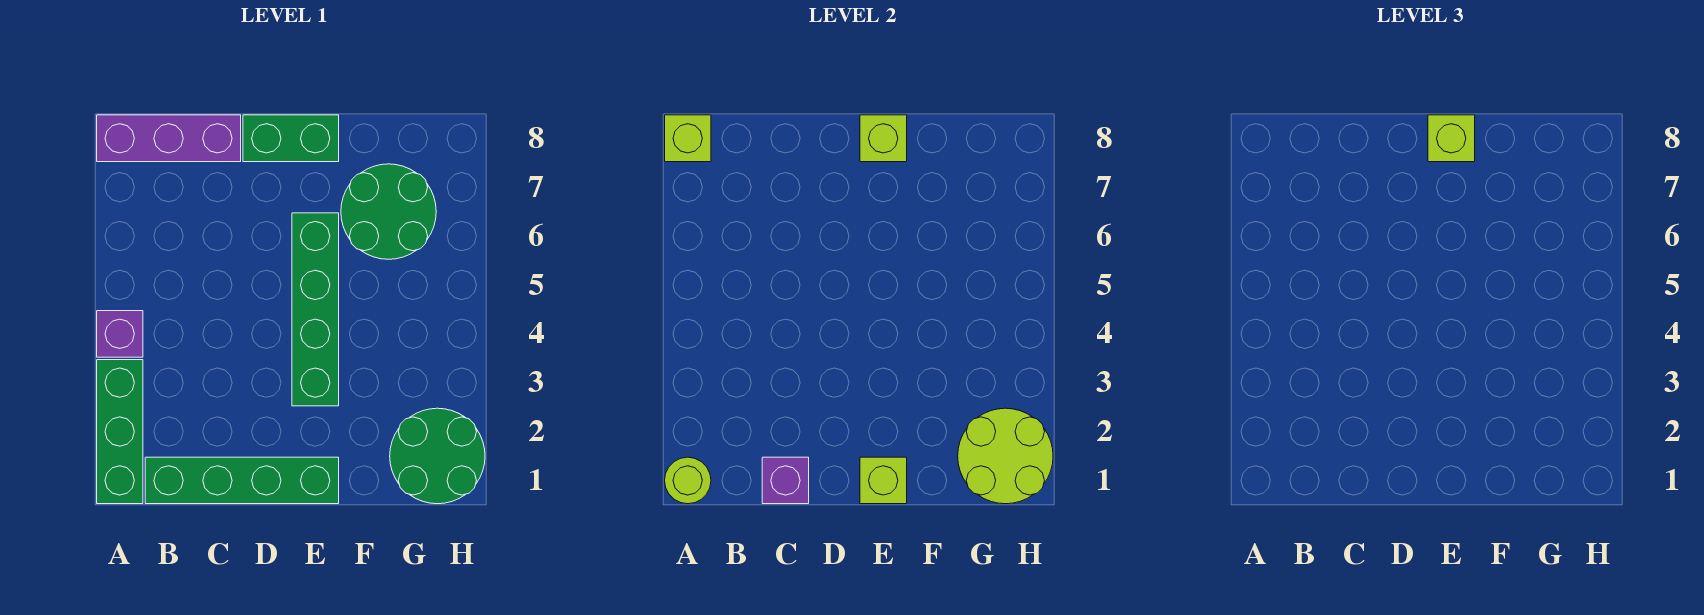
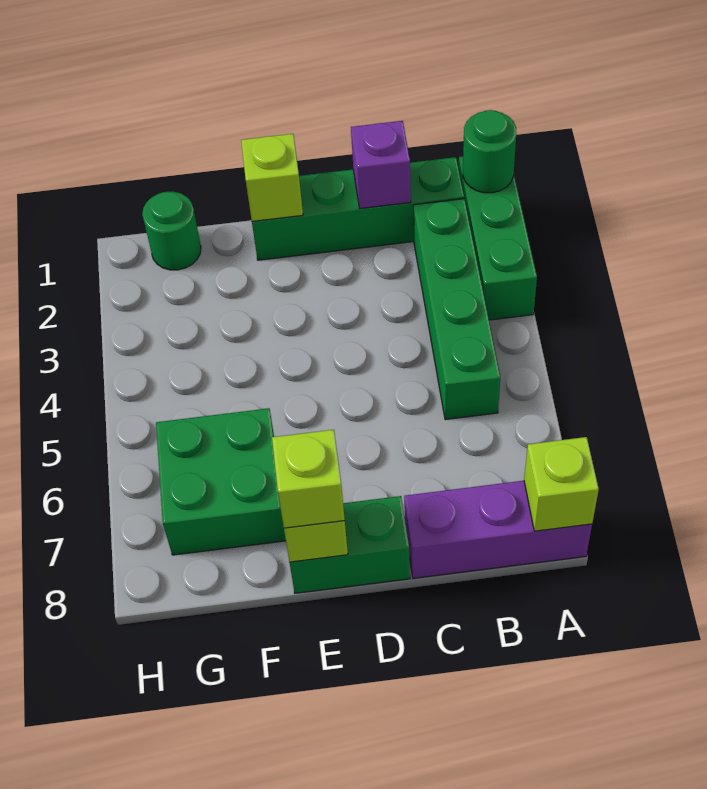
lime round brick A1 level 2 -> green round brick A1 level 2
purple brick A4 level 1 -> none
green brick E3:E6 level 1 -> green brick B2:B5 level 1
green round brick F6:G7 level 1 -> green brick F6:G7 level 1
green round brick G1:H2 level 1 -> green round brick G1 level 1
lime round brick G1:H2 level 2 -> none

